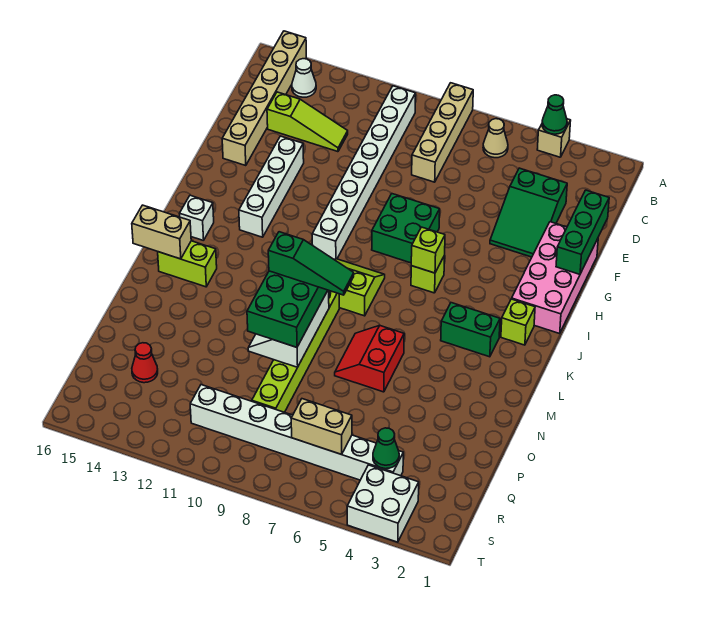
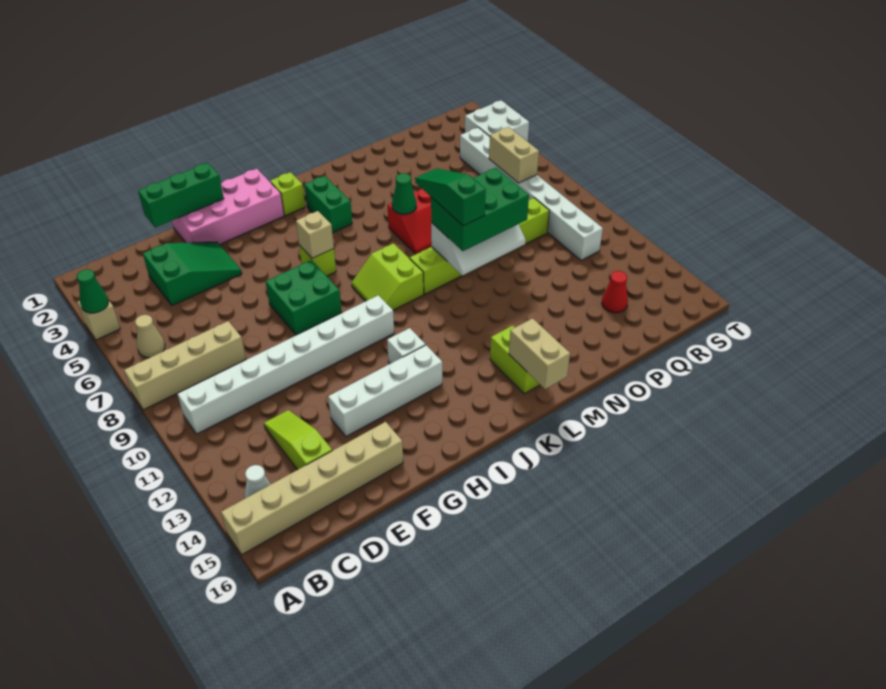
lime brick I6 level 2 -> tan brick I6 level 2
white brick J15 level 1 -> white brick I12 level 1
green cone R4 level 2 -> green cone M6 level 2

